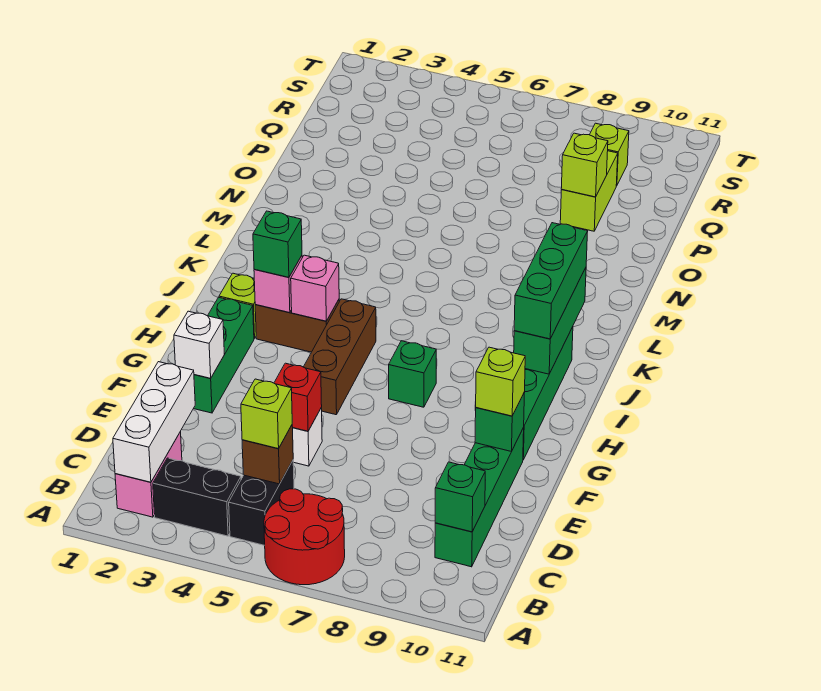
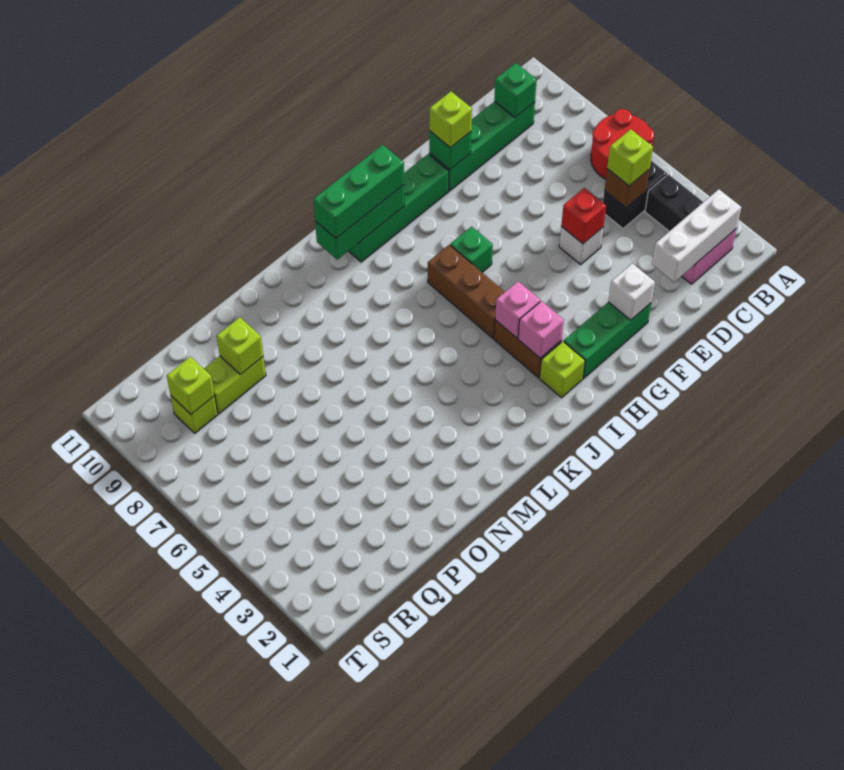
brown brick G5:I5 level 1 -> brown brick I5:I7 level 1
green brick I3 level 3 -> none
none -> lime brick R9 level 2

